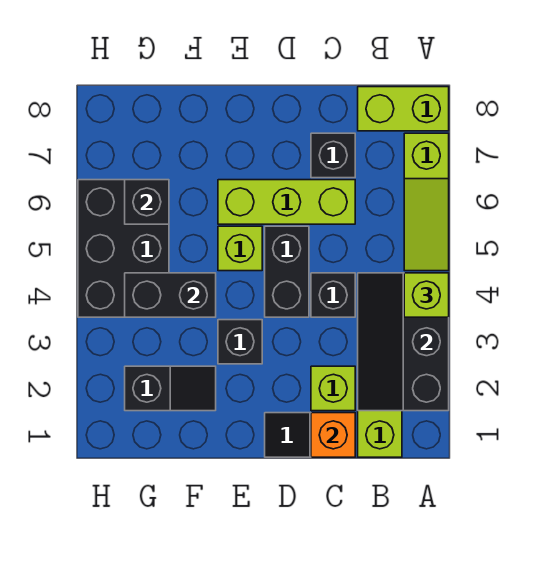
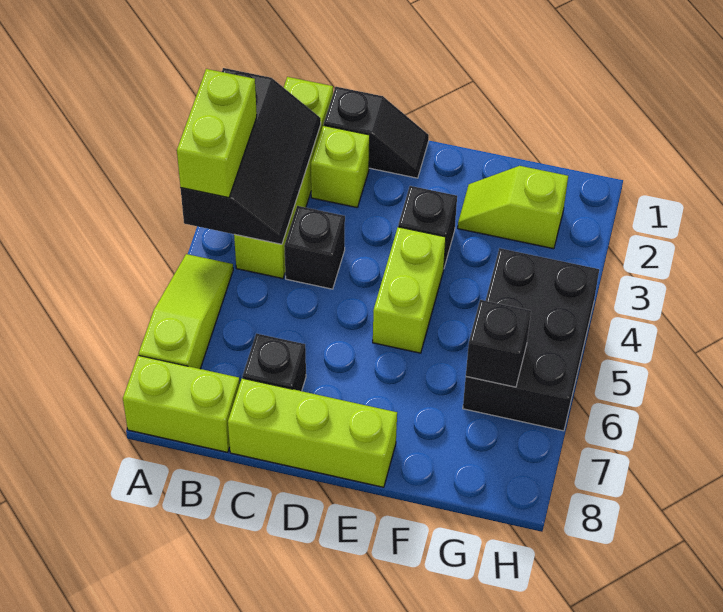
lime brick A4 level 3 -> lime brick A3:A4 level 3
orange brick C1 level 2 -> none
lime brick C6:E6 level 1 -> lime brick C8:E8 level 1
black brick D4:D5 level 1 -> none
lime brick E5 level 1 -> lime brick E4:E5 level 1
black slope F2:G2 level 1 top G -> lime slope F2:G2 level 1 top G
black brick F4:G4 level 2 -> none

